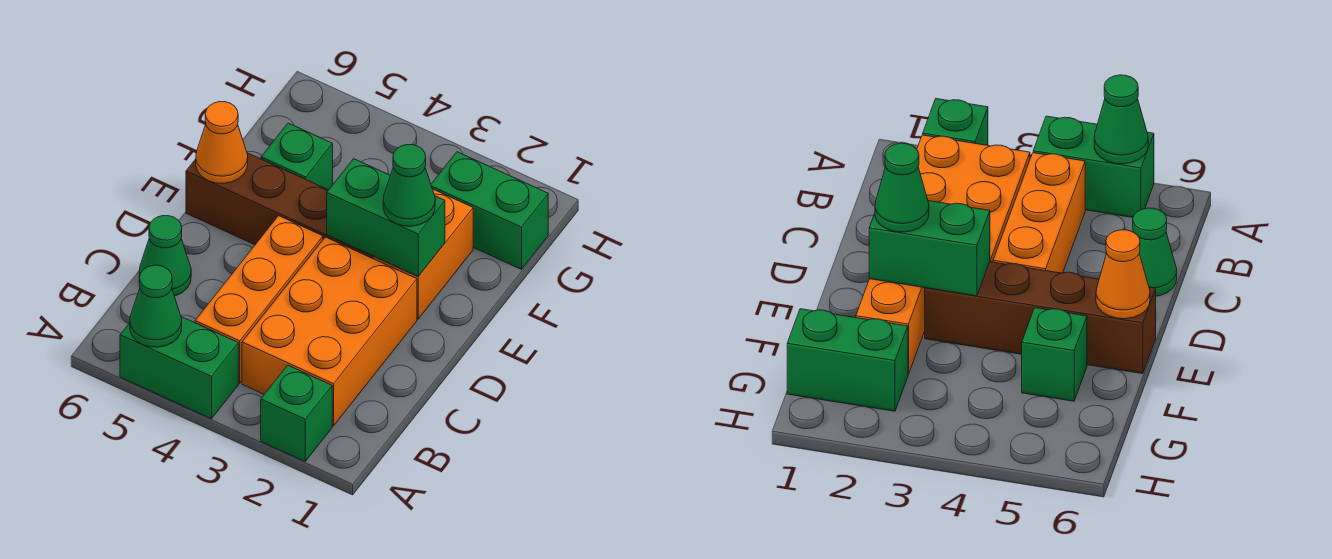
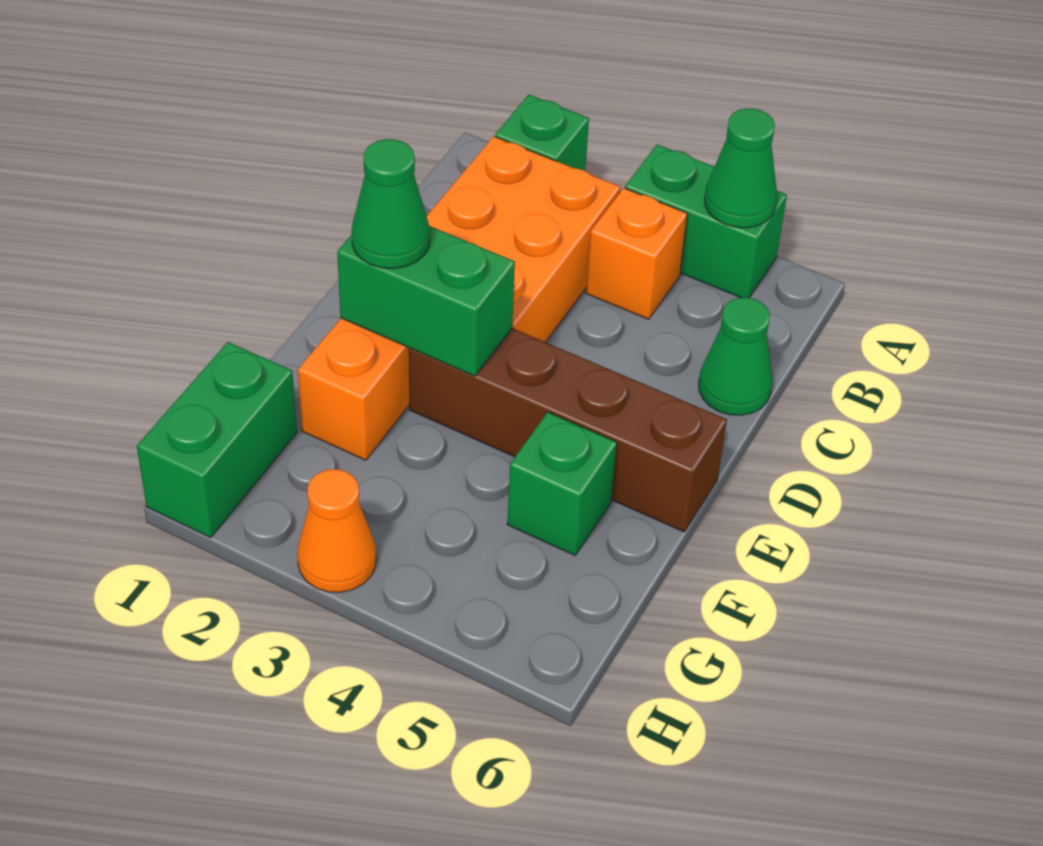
orange brick B4:D4 level 1 -> orange brick B4 level 1
orange cone E6 level 2 -> orange cone H3 level 1
green brick G1:G2 level 1 -> green brick G1:H1 level 1

